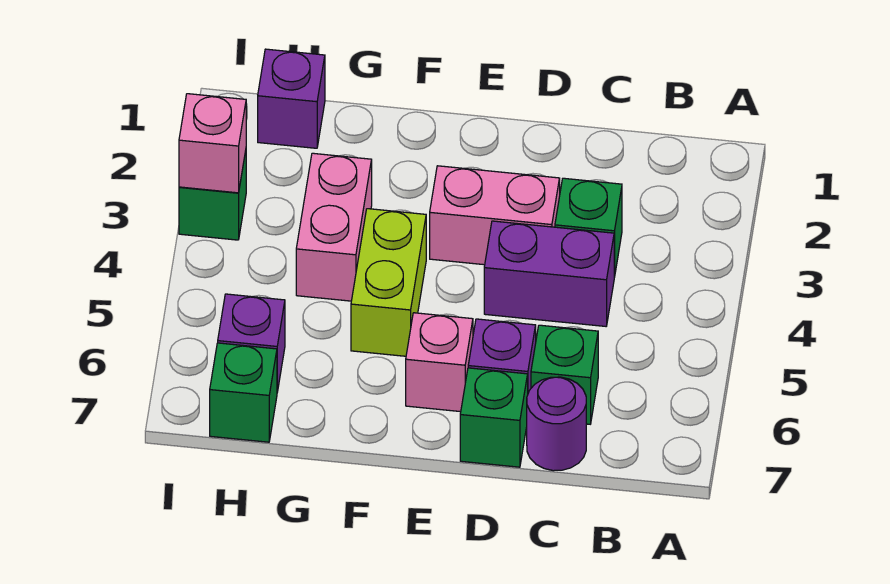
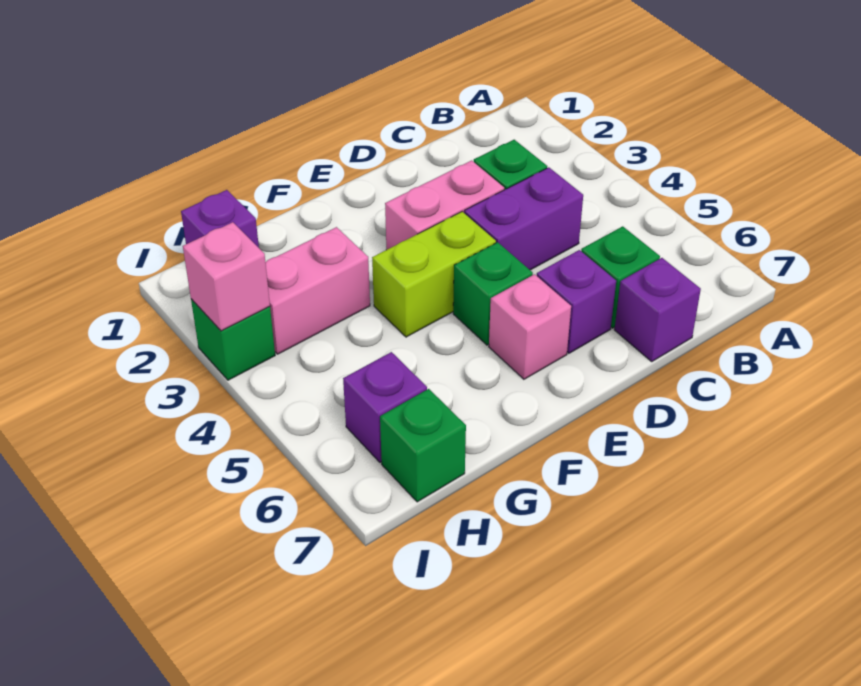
purple round brick C7 level 1 -> purple brick C7 level 1
green brick D7 level 1 -> green brick E5 level 1
lime brick F4:F5 level 1 -> lime brick E4:F4 level 1
pink brick G3:G4 level 1 -> pink brick G3:H3 level 1

